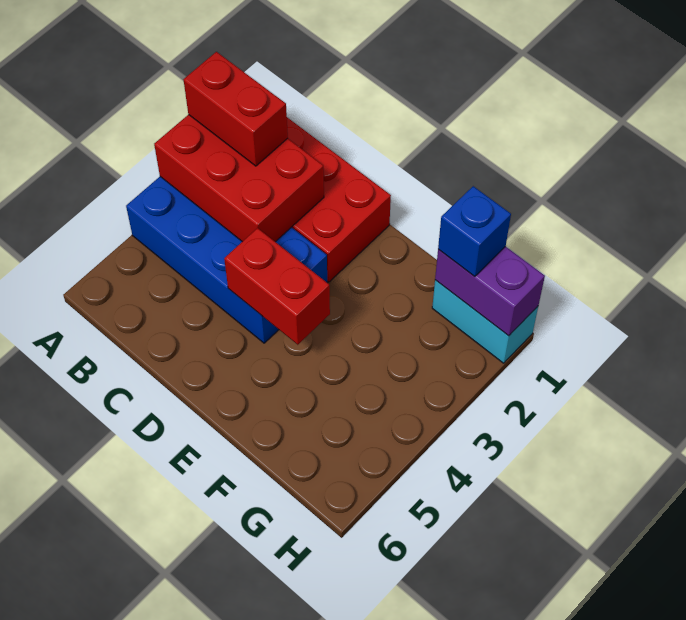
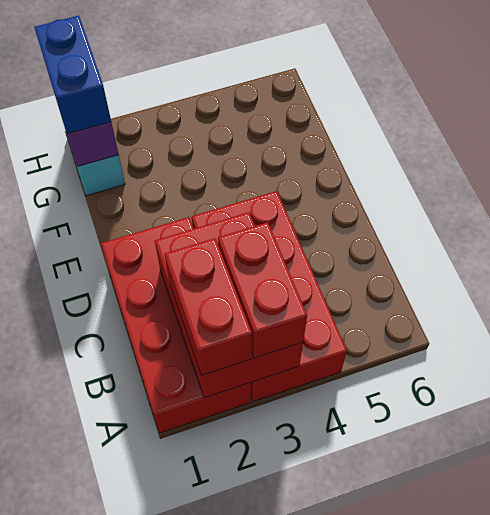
blue brick A3:D4 level 1 -> red brick A3:D4 level 1
red brick D4:E4 level 2 -> red brick A3:B3 level 3
blue brick G1 level 3 -> blue brick G1:H1 level 3

